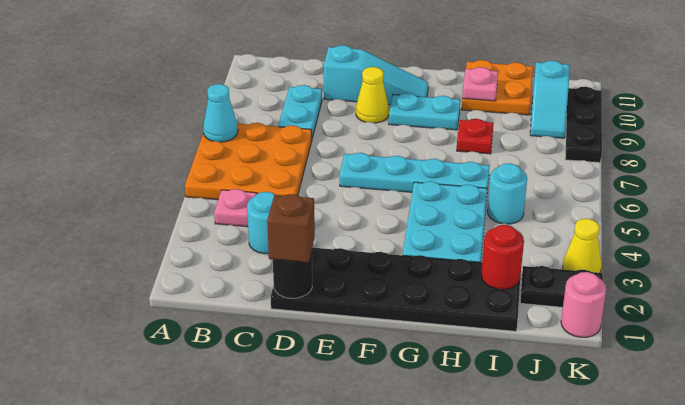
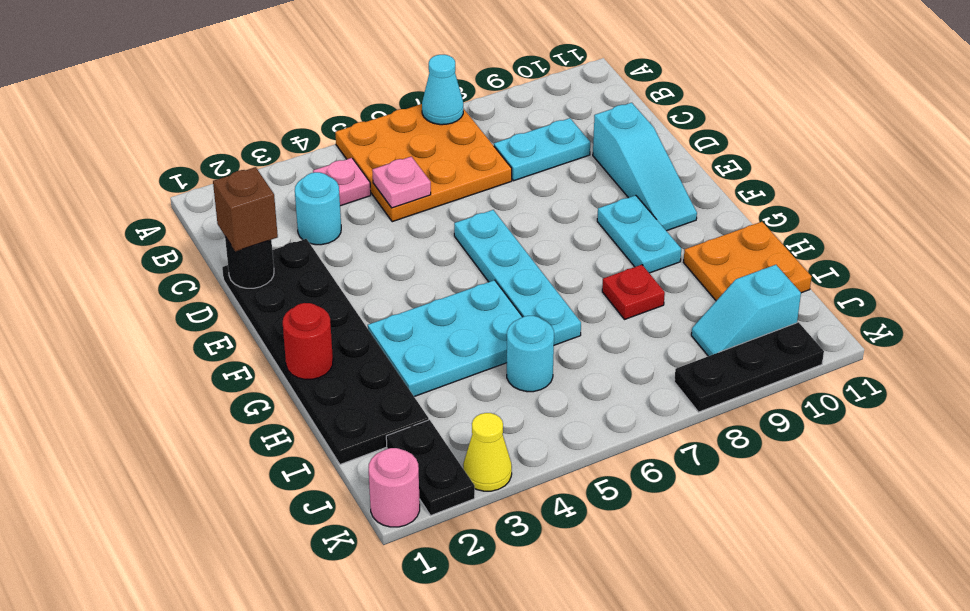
yellow cone E9 level 1 -> none
pink plate H10 level 2 -> pink plate C5 level 2
red round brick I2 level 2 -> red round brick G1 level 2

